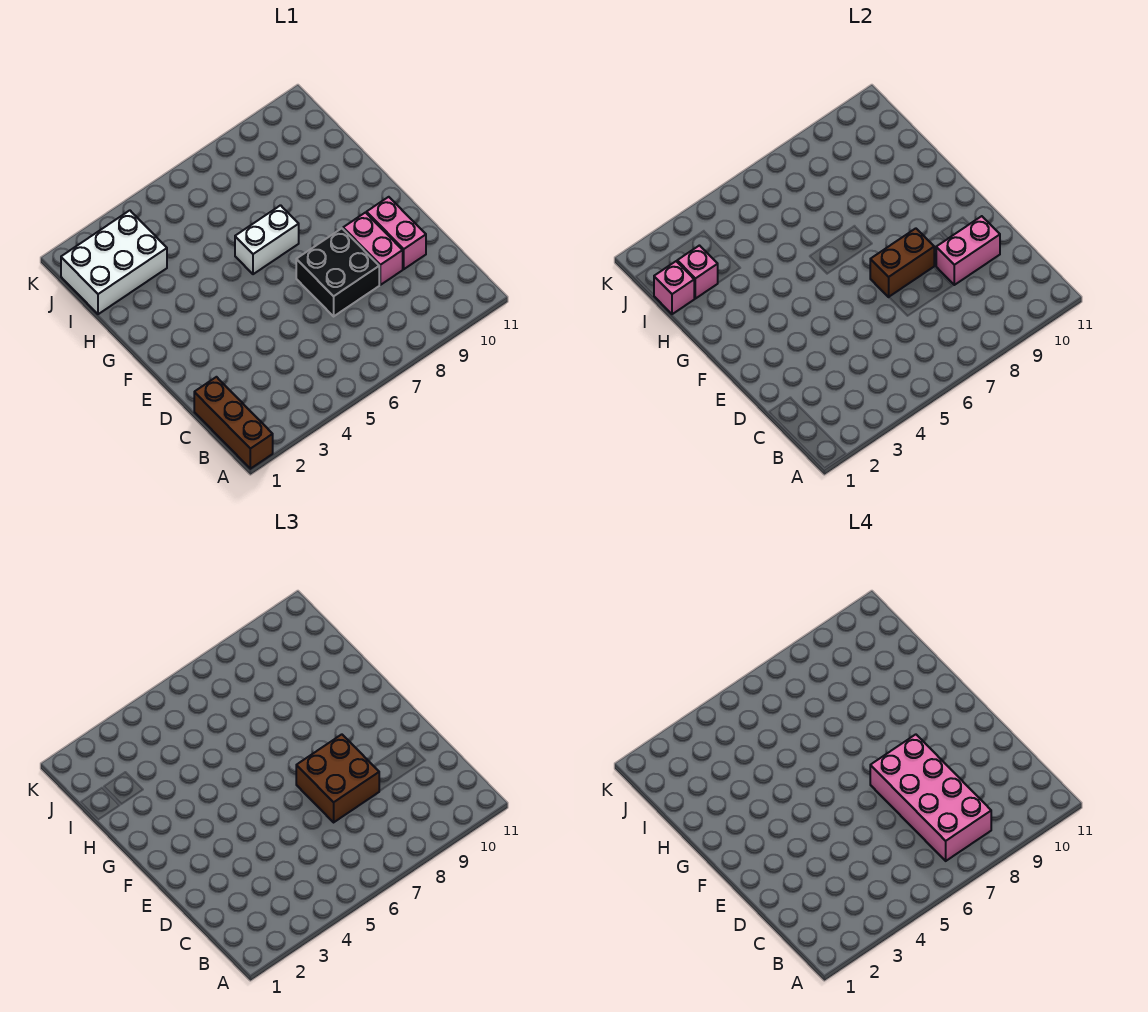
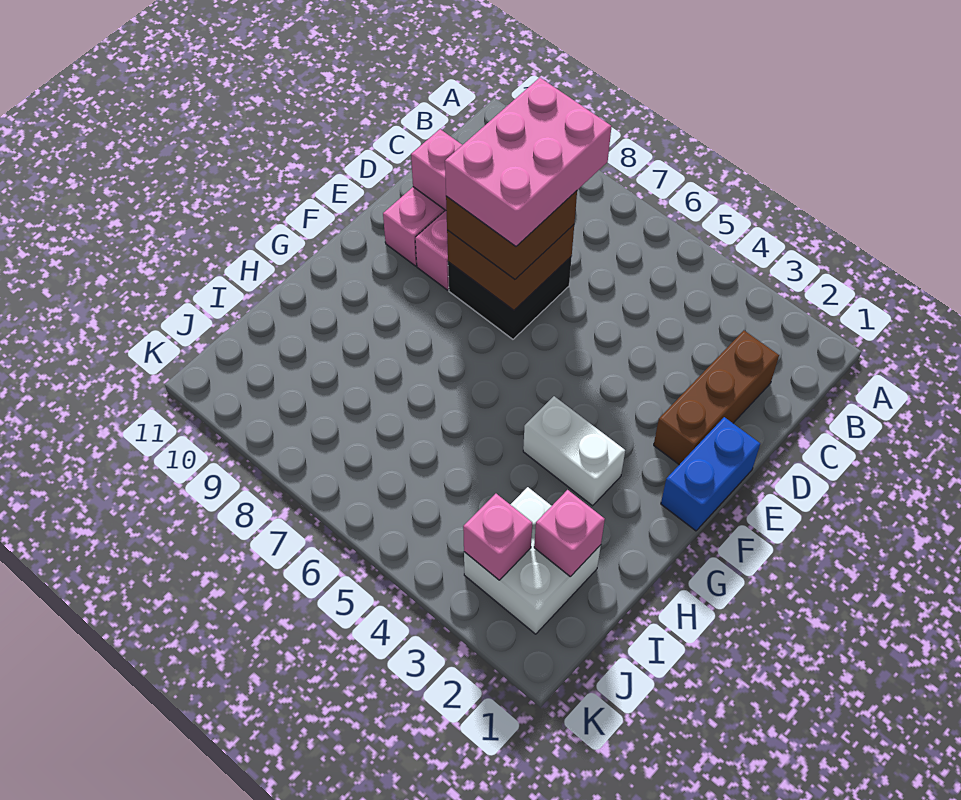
brown brick A1:C1 level 1 -> brown brick C2:E2 level 1
pink brick B7:E8 level 4 -> pink brick C7:E8 level 4
none -> blue brick E1:F1 level 1
brown brick E7:E8 level 2 -> brown brick D7:E8 level 2
white brick G6:G7 level 1 -> white brick G3:G4 level 1
white brick I1:J3 level 1 -> white brick I2:J3 level 1
pink brick I1 level 2 -> pink brick J3 level 2

